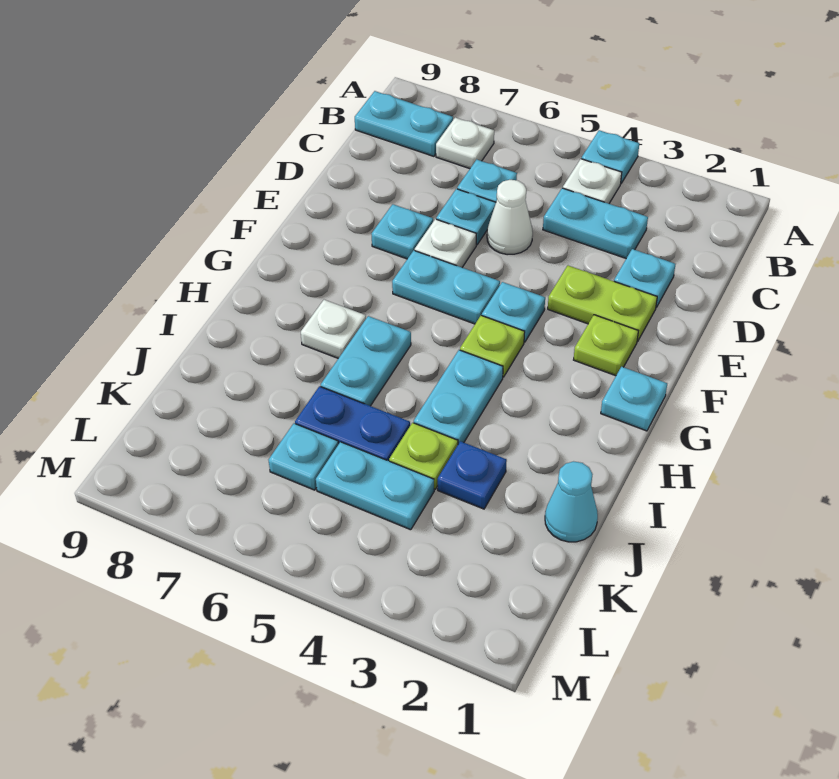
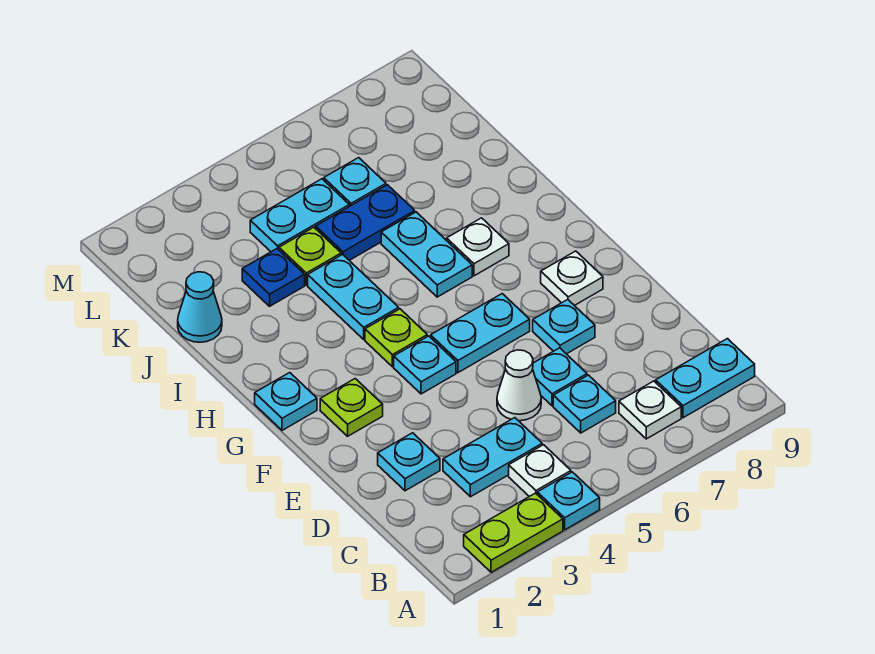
lime plate E2:E3 level 1 -> lime plate A2:A3 level 1
white plate E6 level 1 -> white plate F8 level 1

